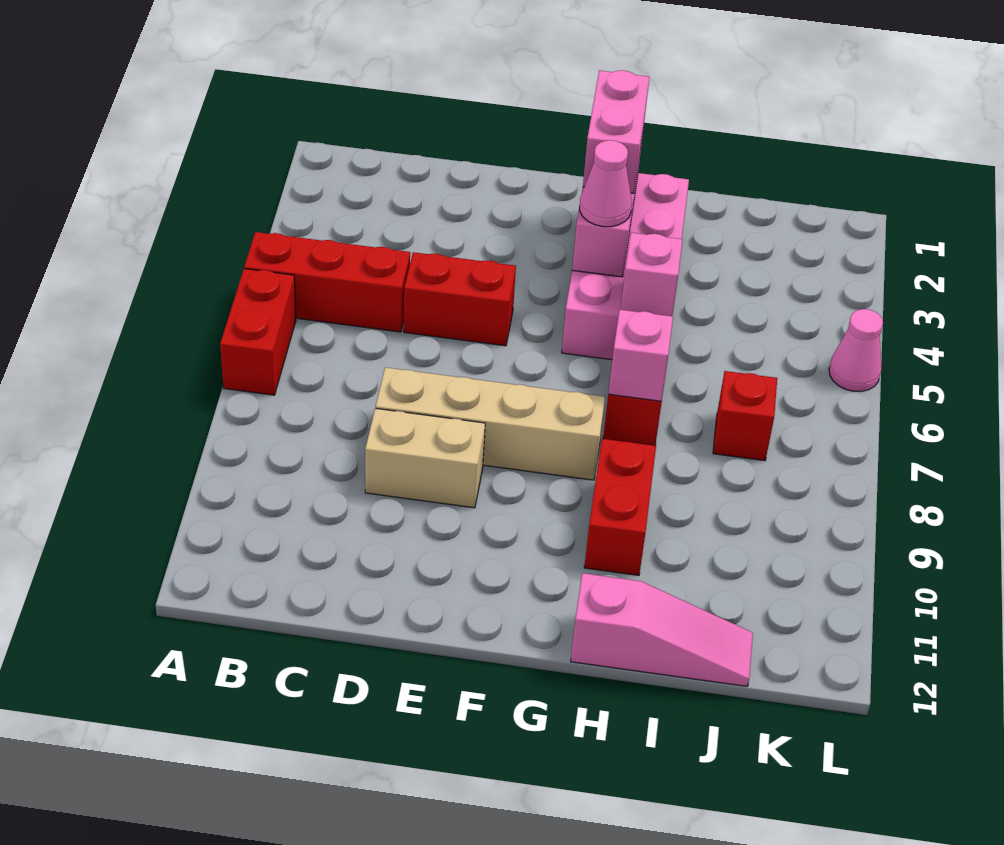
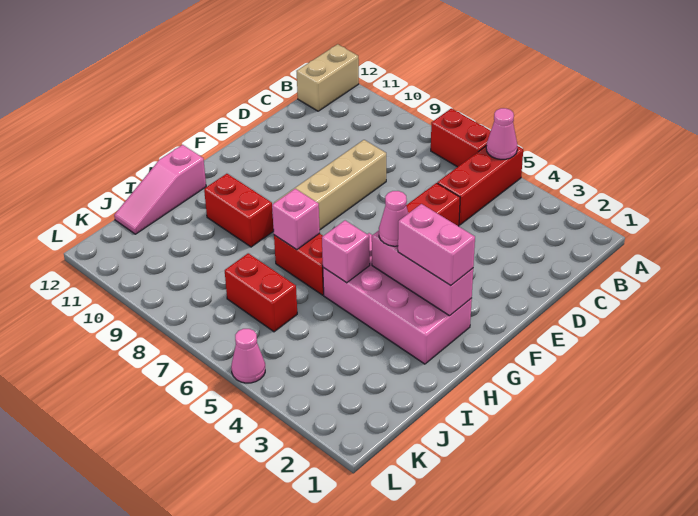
none -> pink cone A5 level 2
tan brick D9:E9 level 1 -> tan brick A12:B12 level 1
red brick J7 level 1 -> red brick J6:J7 level 1

